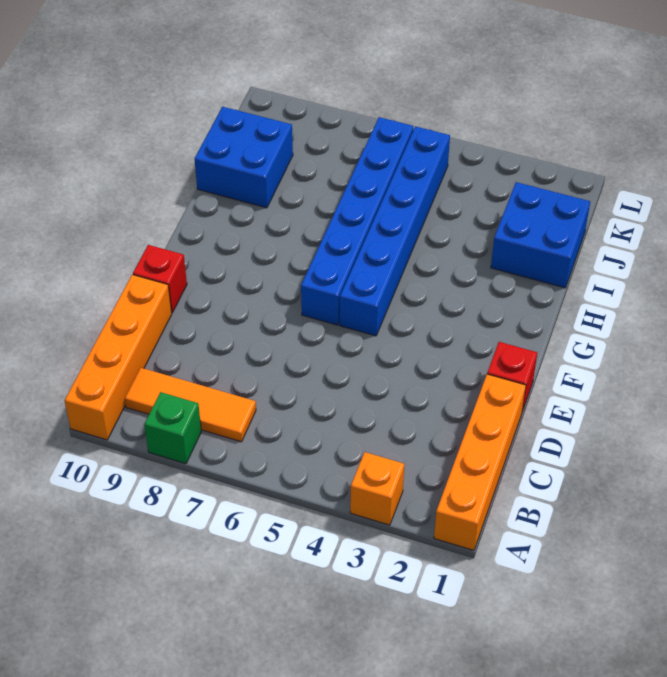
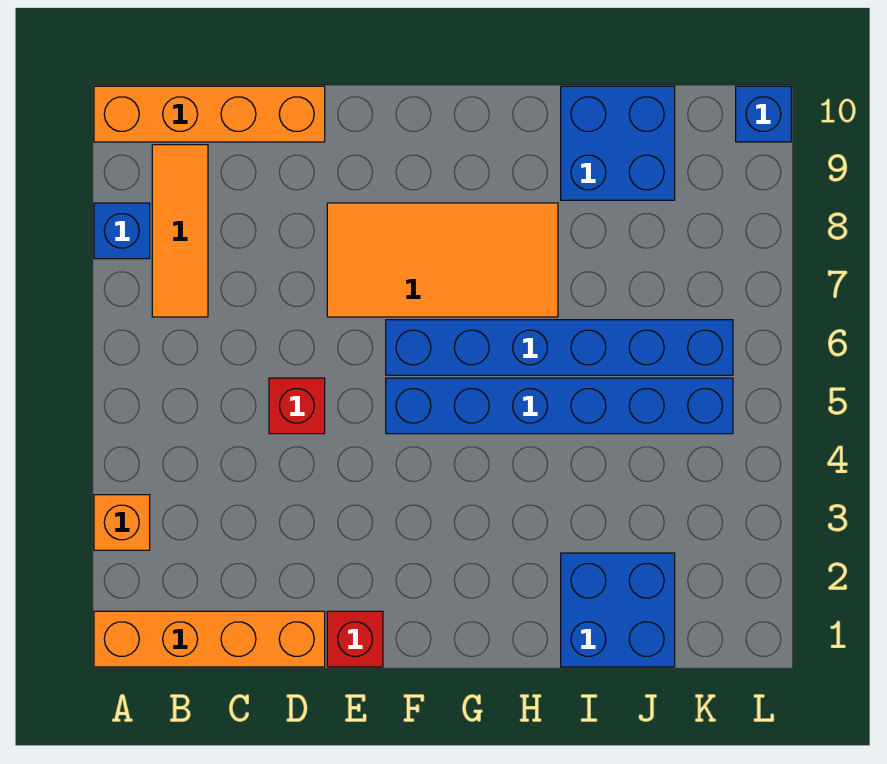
green brick A8 level 1 -> blue brick A8 level 1
none -> orange tile E7:H8 level 1
red brick E10 level 1 -> red brick D5 level 1
none -> blue brick L10 level 1

